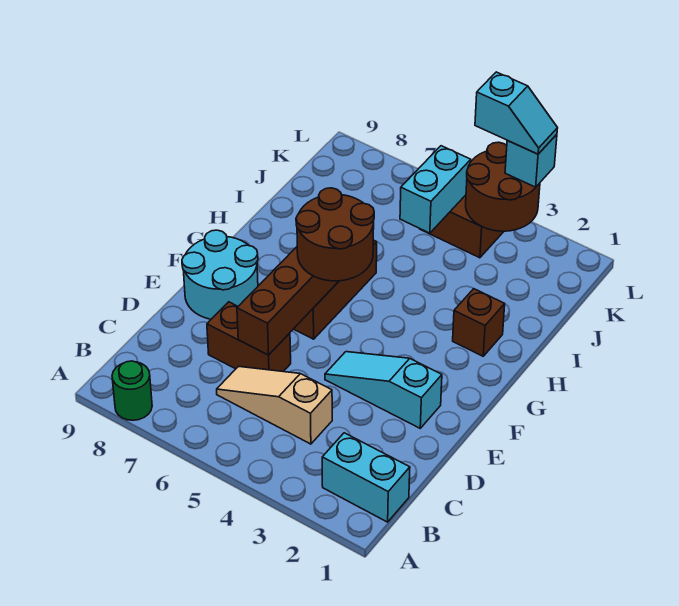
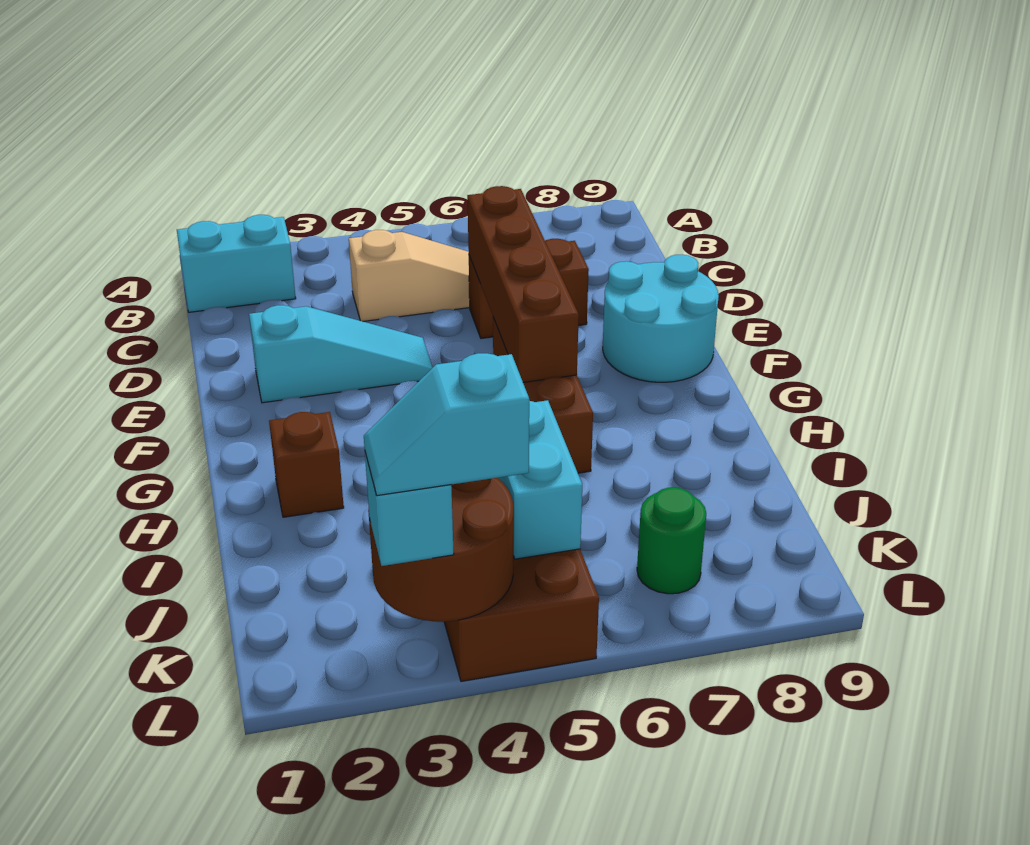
green round brick A8 level 1 -> green round brick K7 level 1
brown round brick F5:G6 level 3 -> none

